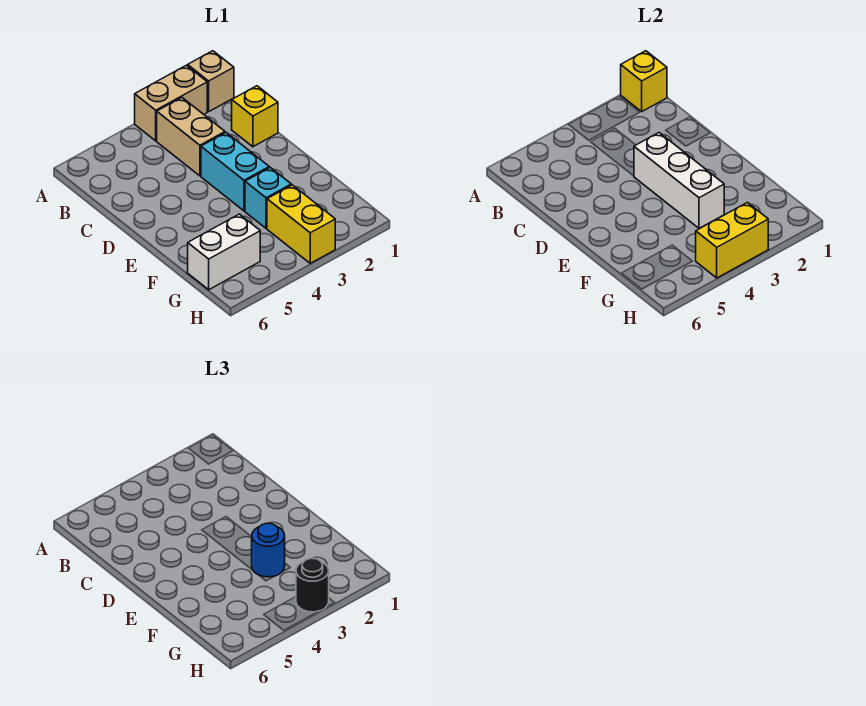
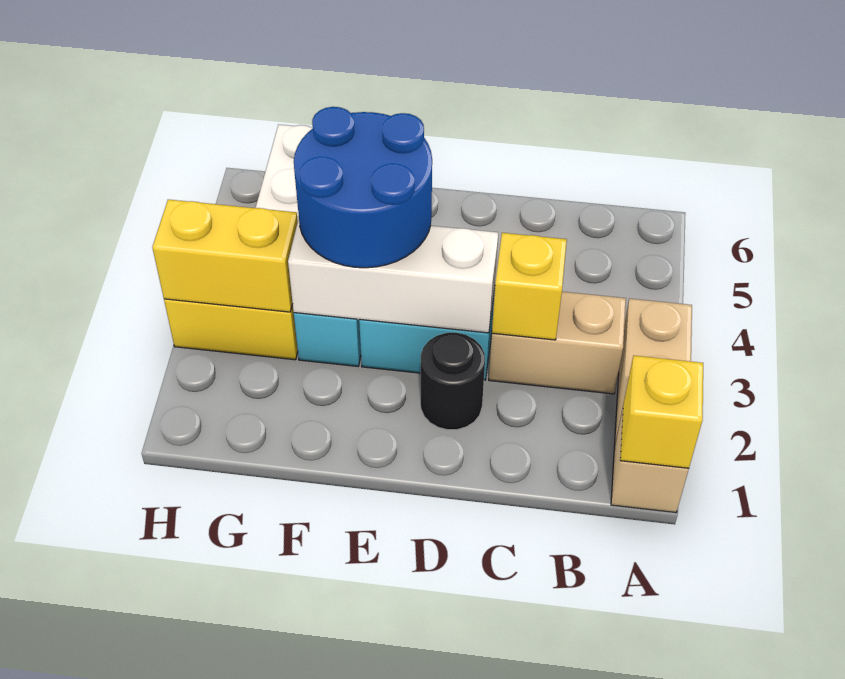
yellow brick C1 level 1 -> yellow brick C3 level 2
blue round brick F3 level 3 -> blue round brick E3:F4 level 3
yellow brick H3:H4 level 2 -> yellow brick G3:H3 level 2
black round brick H3 level 3 -> black round brick D2 level 1

